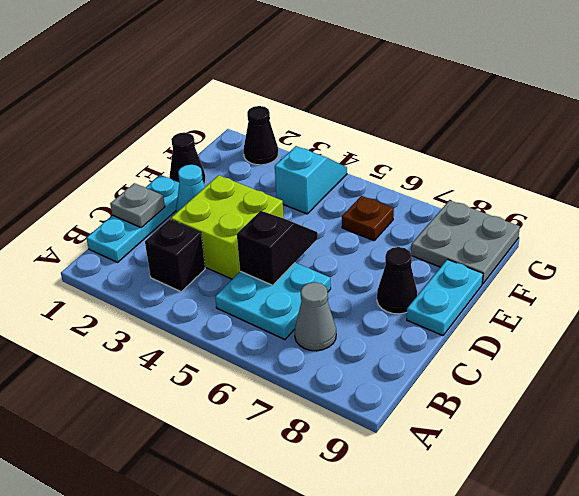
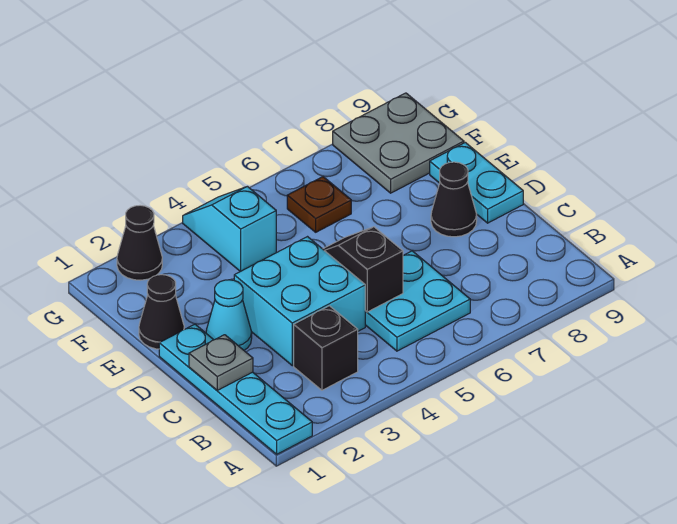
cyan plate B1:D1 level 1 -> cyan plate A1:D1 level 1
grey cone B7 level 1 -> none
lime brick C3:D4 level 1 -> cyan brick C3:D4 level 1

